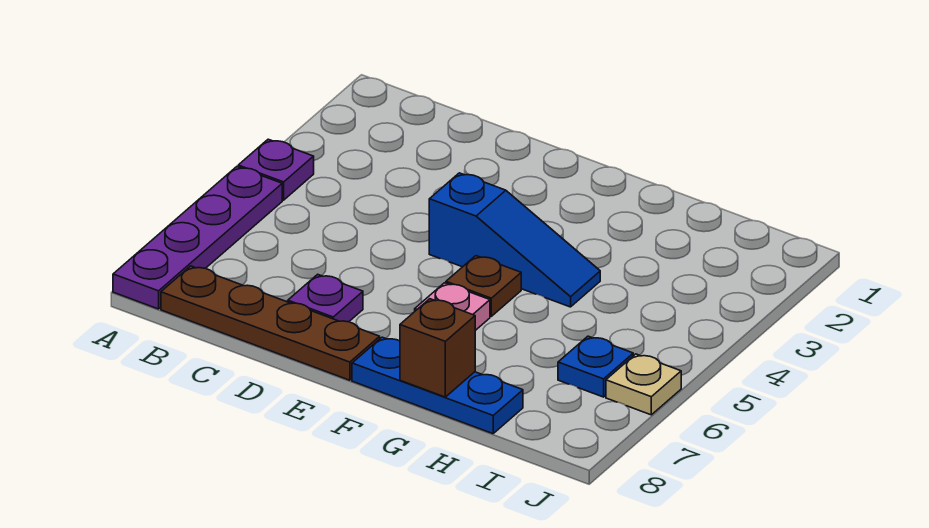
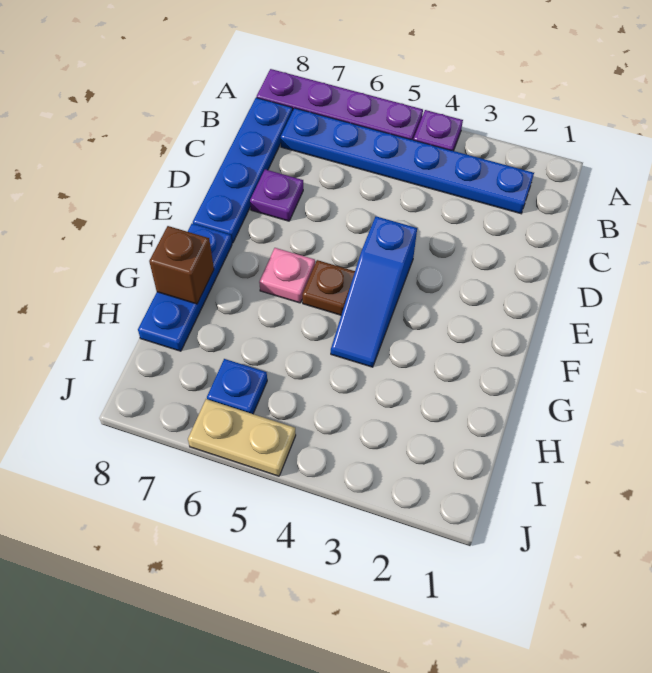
none -> blue plate B2:B7 level 1
brown plate B8:E8 level 1 -> blue plate B8:E8 level 1
tan plate J6 level 1 -> tan plate J5:J6 level 1

